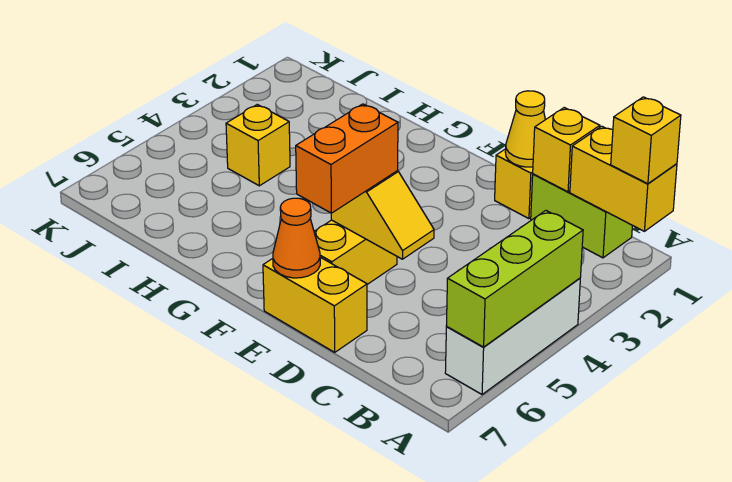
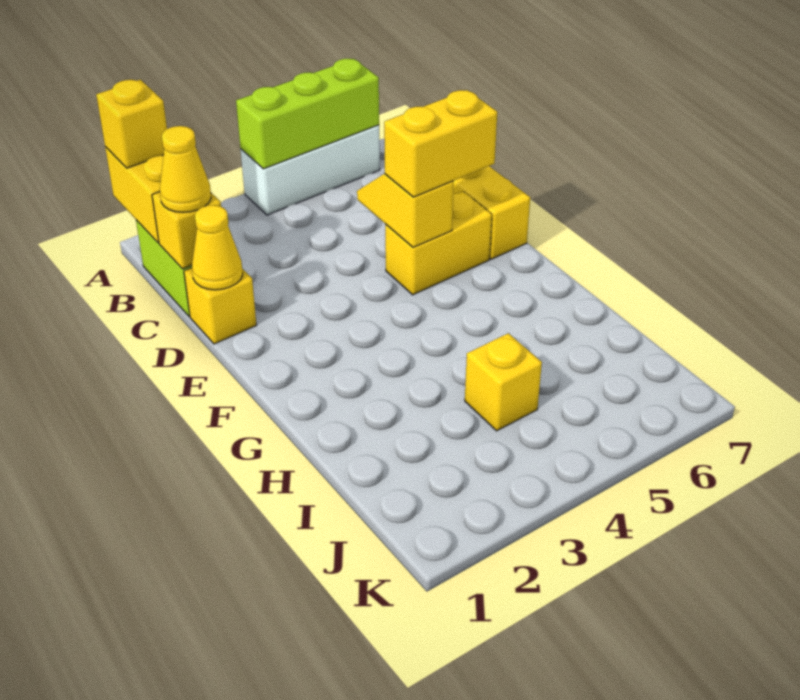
none -> yellow cone C1 level 3
orange brick E5:E6 level 3 -> yellow brick E5:E6 level 3
orange cone E7 level 2 -> none

